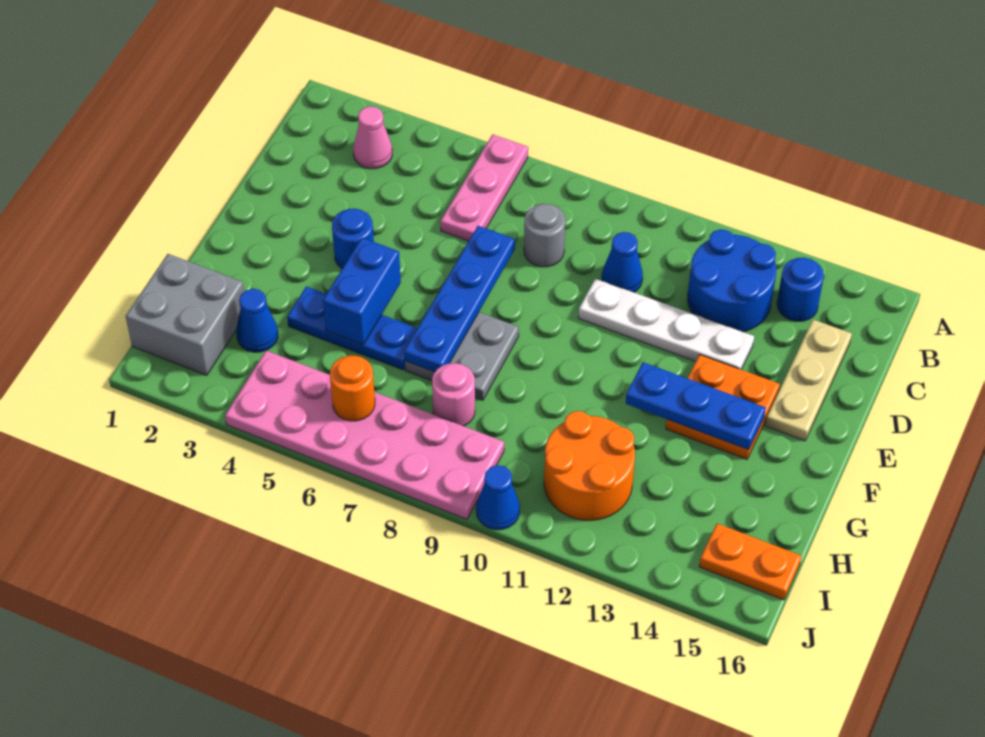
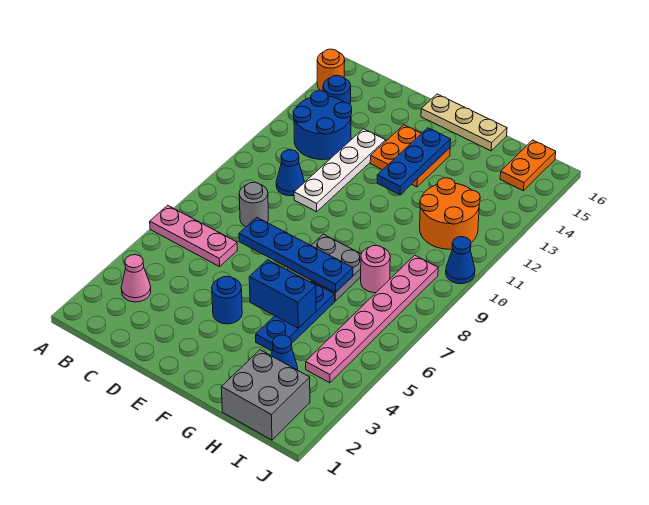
tan plate C15:E15 level 1 -> tan plate E16:G16 level 1
pink plate I4:J9 level 1 -> pink plate I4:I9 level 1
orange round brick I6 level 2 -> orange round brick A15 level 1

